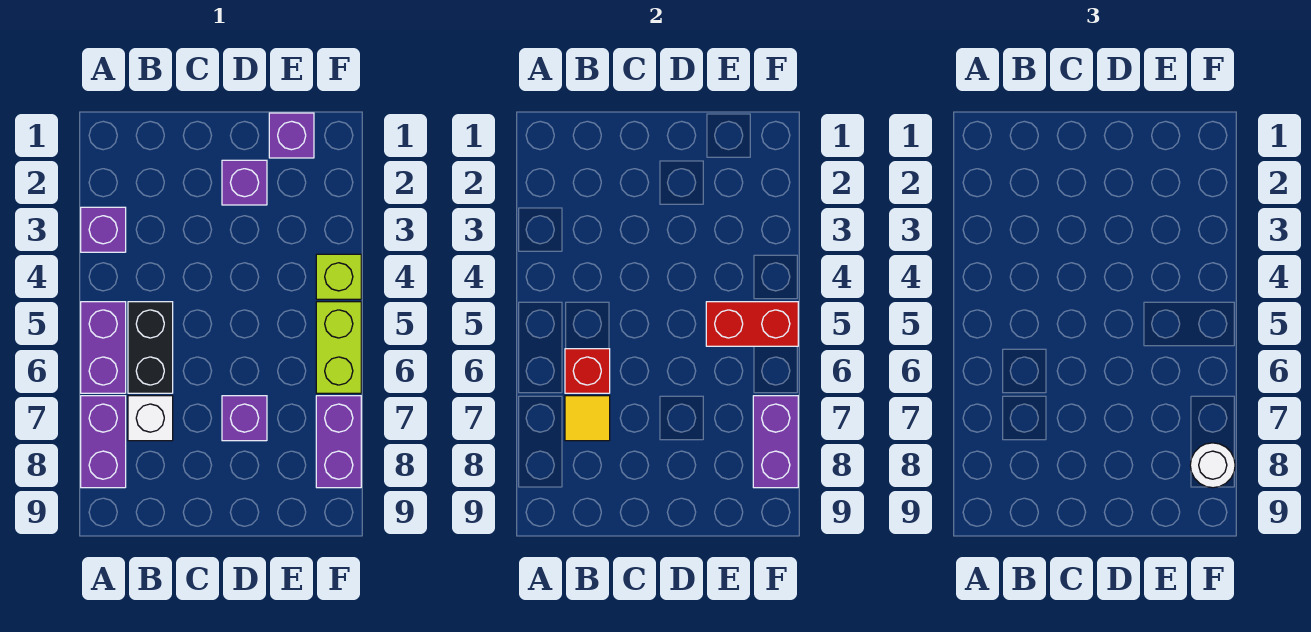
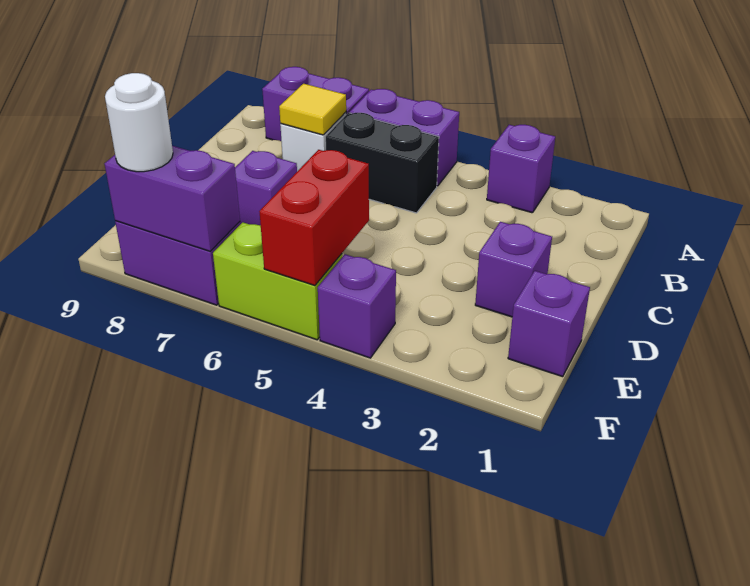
red brick B6 level 2 -> none
lime brick F4 level 1 -> purple brick F4 level 1

